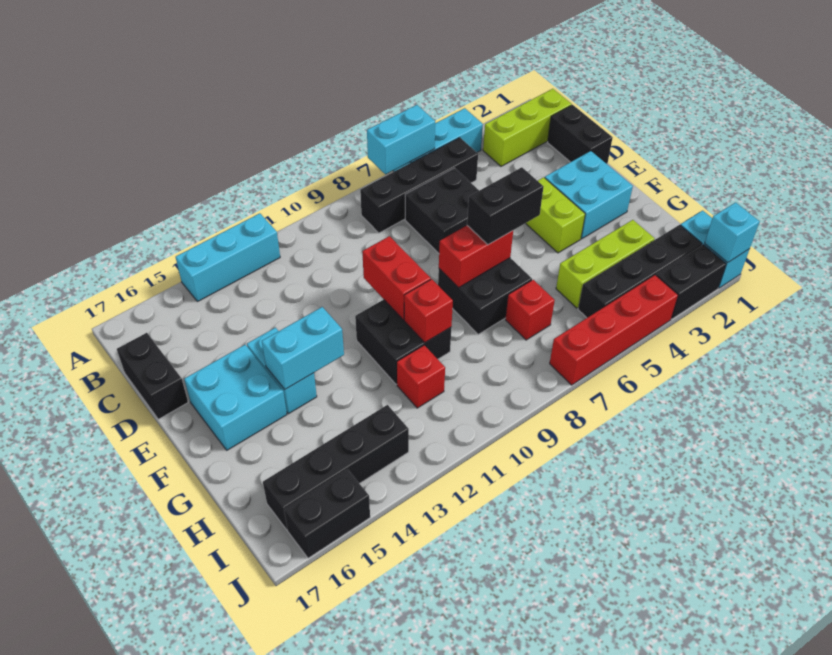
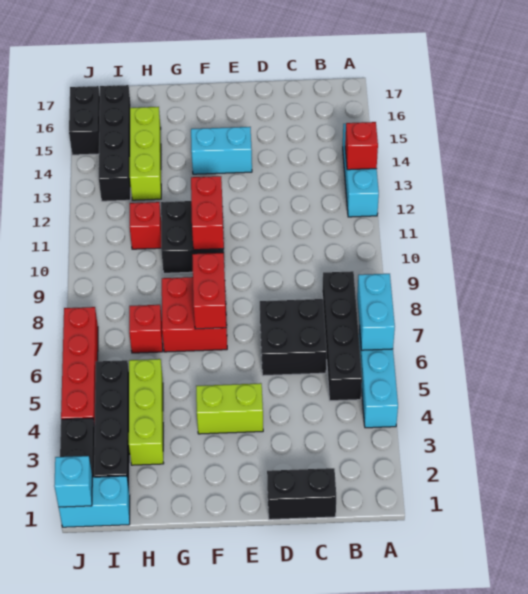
lime brick B1:B3 level 1 -> lime brick H13:H15 level 1
black brick C17:D17 level 1 -> none
cyan brick E2:F3 level 1 -> none
red brick E10:F10 level 2 -> red brick F10:F11 level 2
cyan brick E15:F16 level 1 -> none
black brick F6:F7 level 3 -> none
black brick F7:G8 level 1 -> red brick F7:G8 level 1
cyan brick F13:F14 level 2 -> none
red brick G10 level 2 -> red brick A13 level 2

